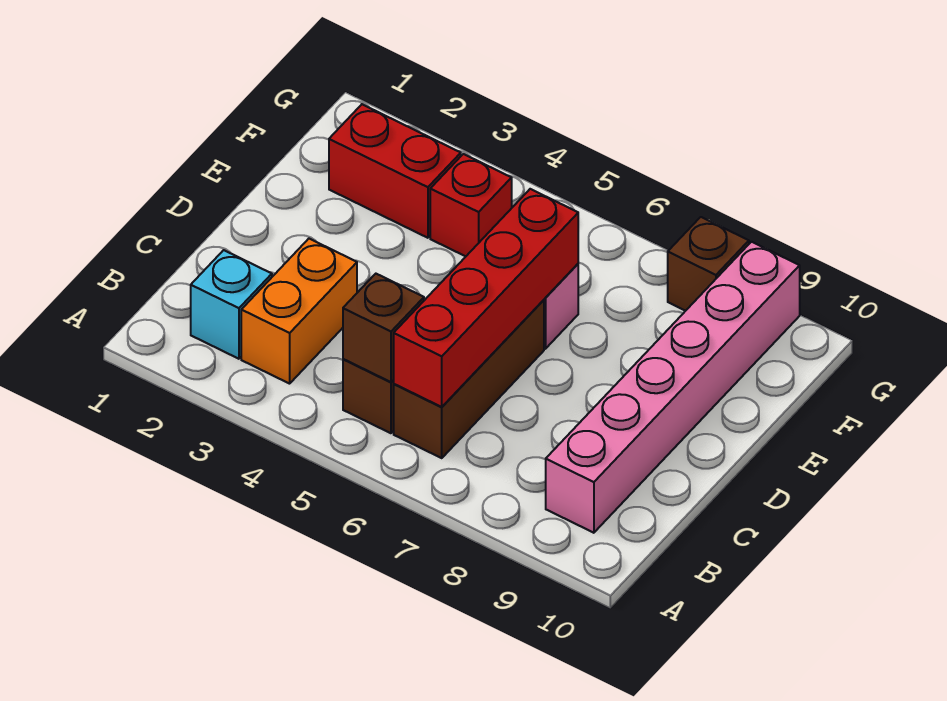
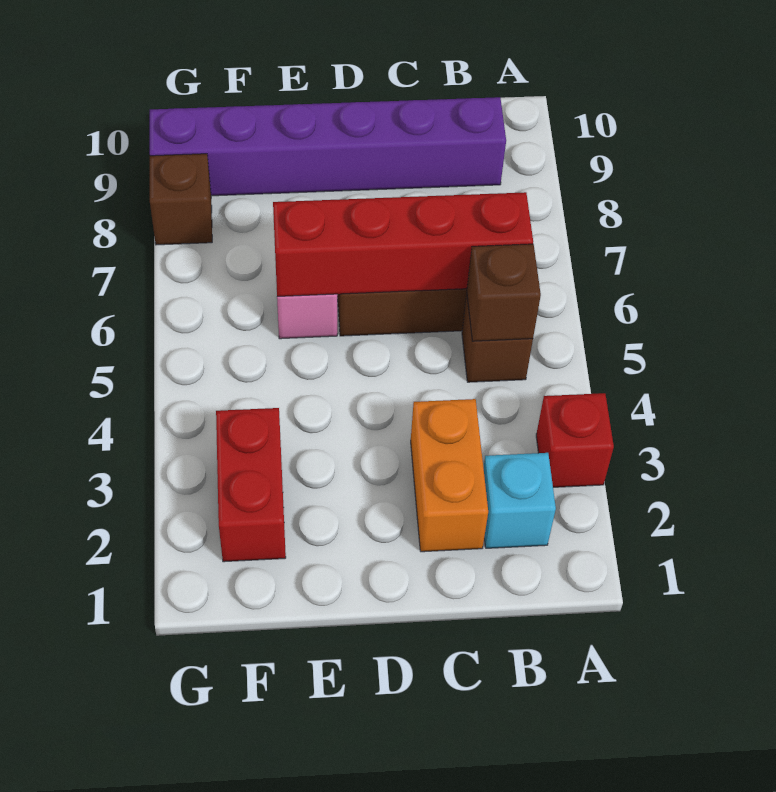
orange brick B3:C3 level 1 -> orange brick C2:C3 level 1
pink brick B9:G9 level 1 -> purple brick B9:G9 level 1
red brick F4 level 1 -> red brick A3 level 1

